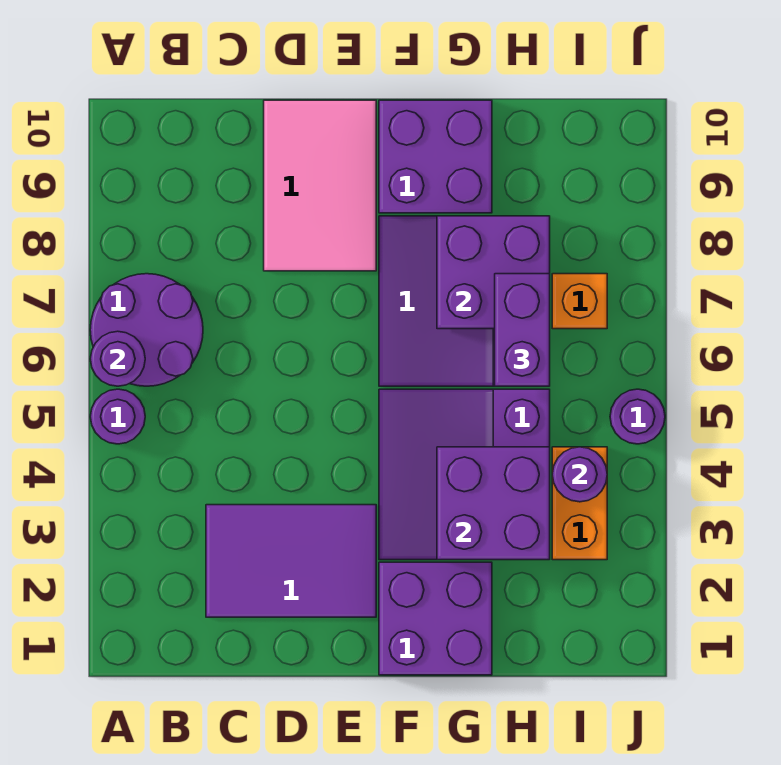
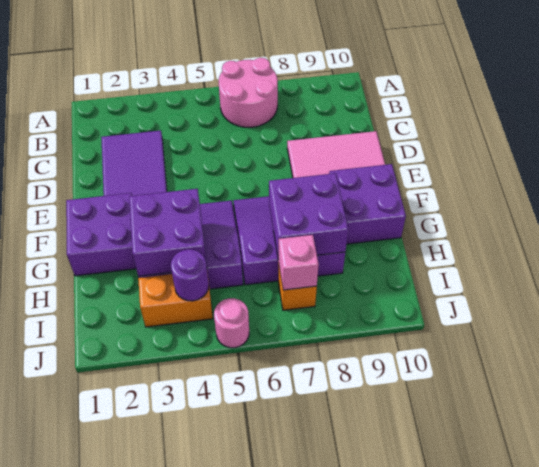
purple round brick A5 level 1 -> none
purple round brick A6:B7 level 1 -> pink round brick A6:B7 level 1
purple round brick A6 level 2 -> none
purple brick H6:H7 level 3 -> none
none -> pink brick I7 level 2
purple round brick J5 level 1 -> pink round brick J5 level 1

